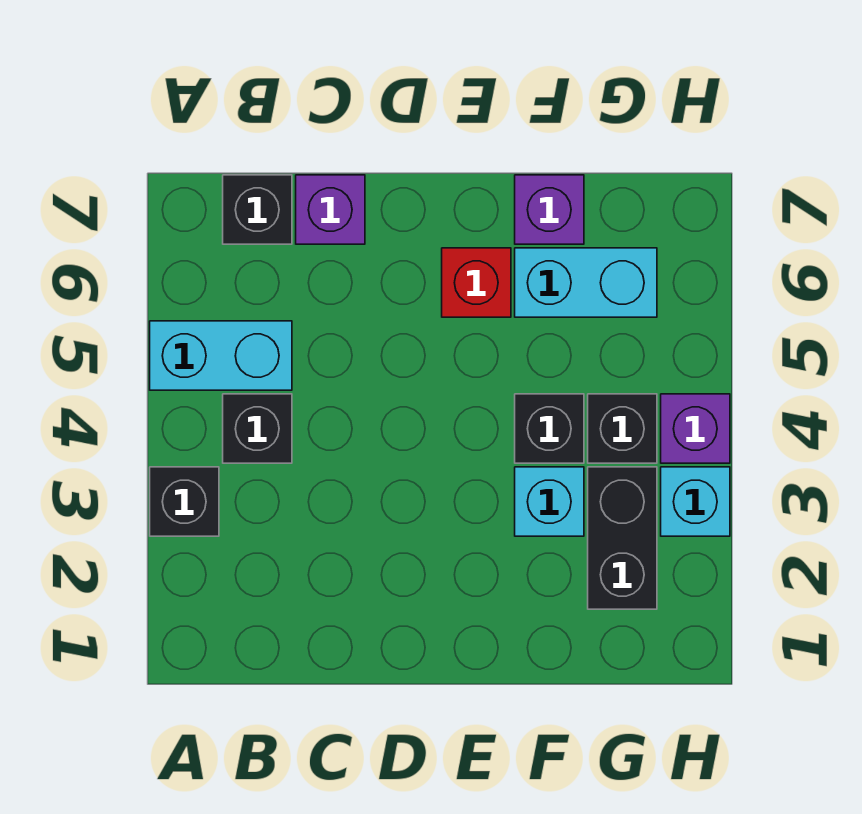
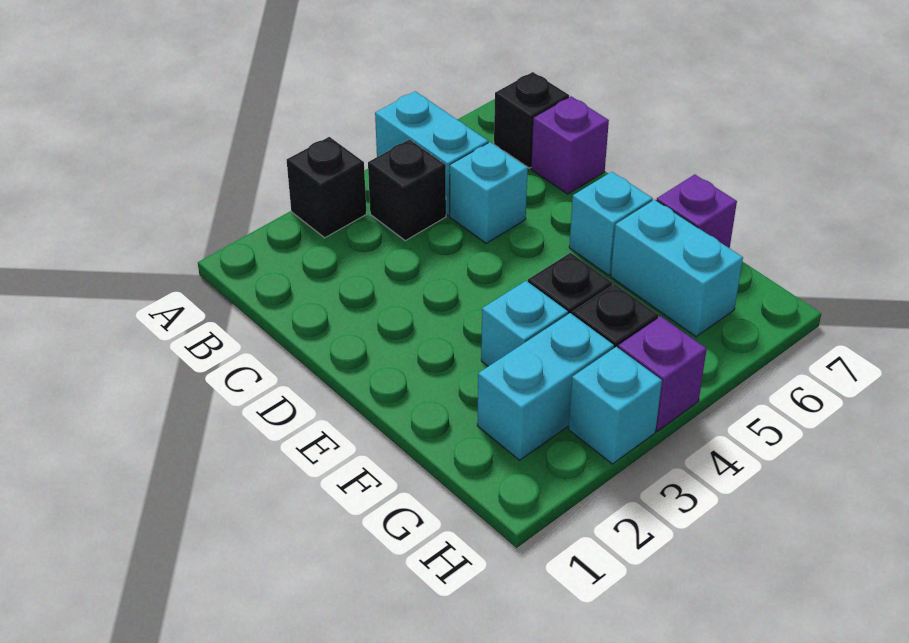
none -> cyan brick C5 level 1
red brick E6 level 1 -> cyan brick E6 level 1
black brick G2:G3 level 1 -> cyan brick G2:G3 level 1

